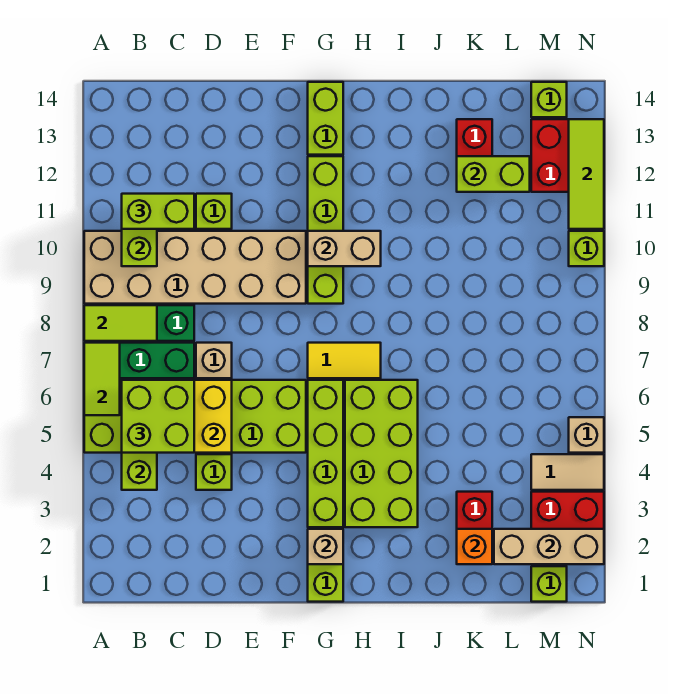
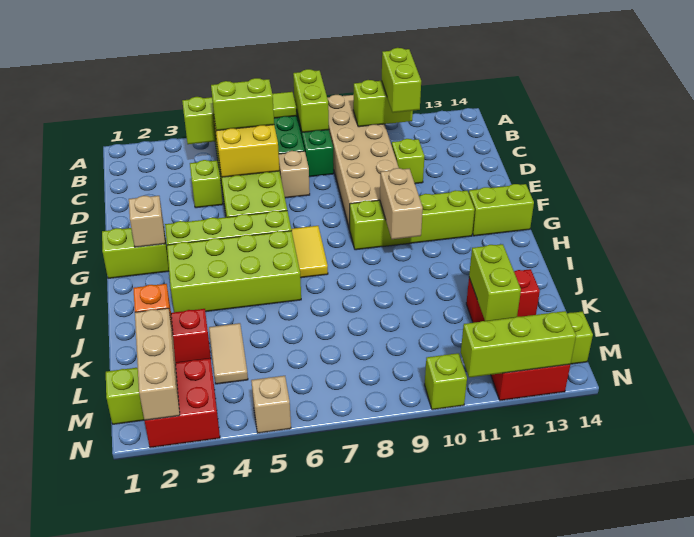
lime tile A8:B8 level 2 -> lime brick A8:B8 level 2
lime brick B5:C6 level 3 -> lime brick C5:C6 level 3
tan tile M4:N4 level 1 -> tan tile K4:L4 level 1
lime tile N11:N13 level 2 -> lime brick N11:N13 level 2

